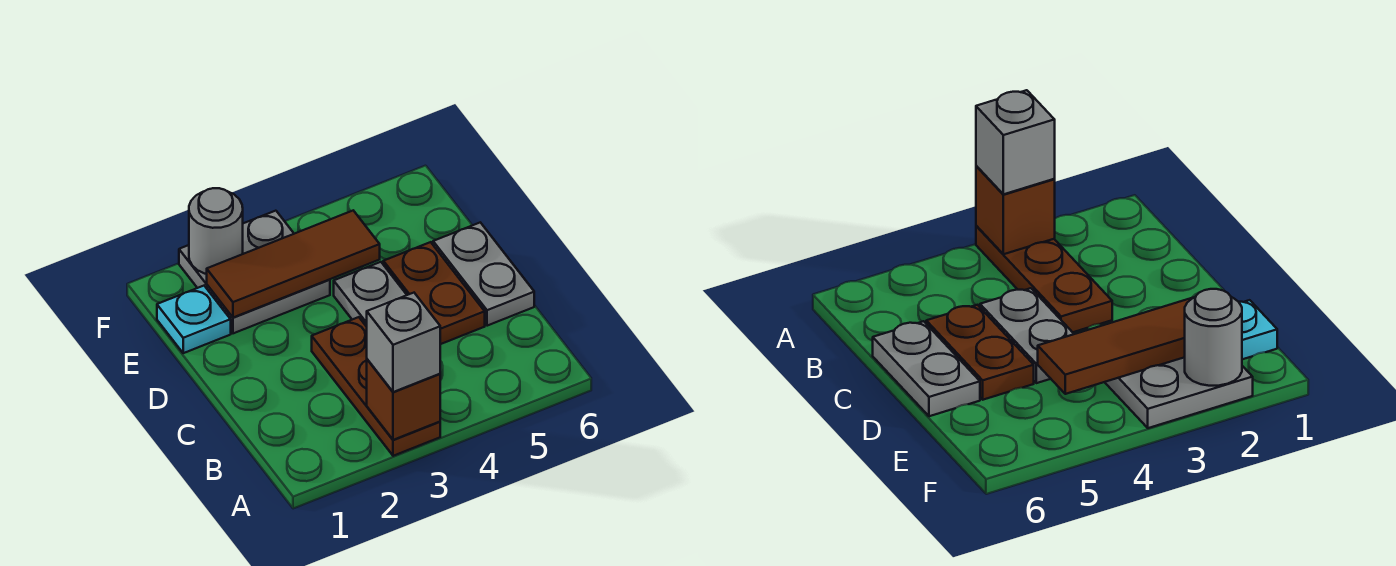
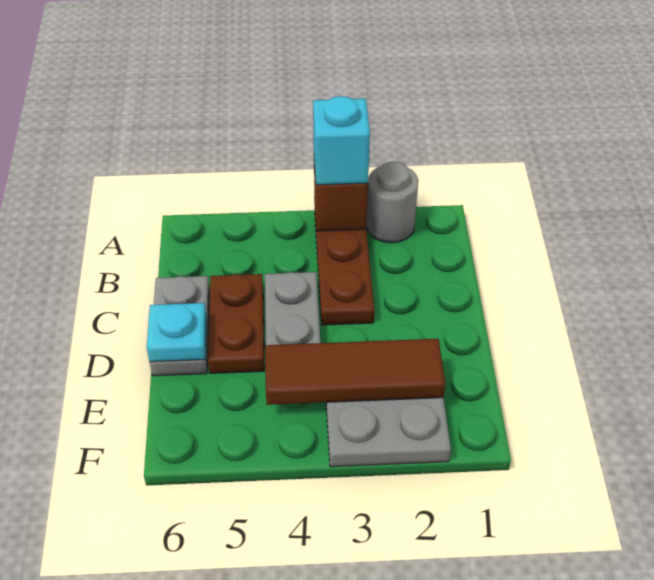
grey brick A3 level 3 -> cyan brick A3 level 3
cyan plate E1 level 1 -> cyan plate D6 level 2
grey round brick F2 level 2 -> grey round brick A2 level 1

